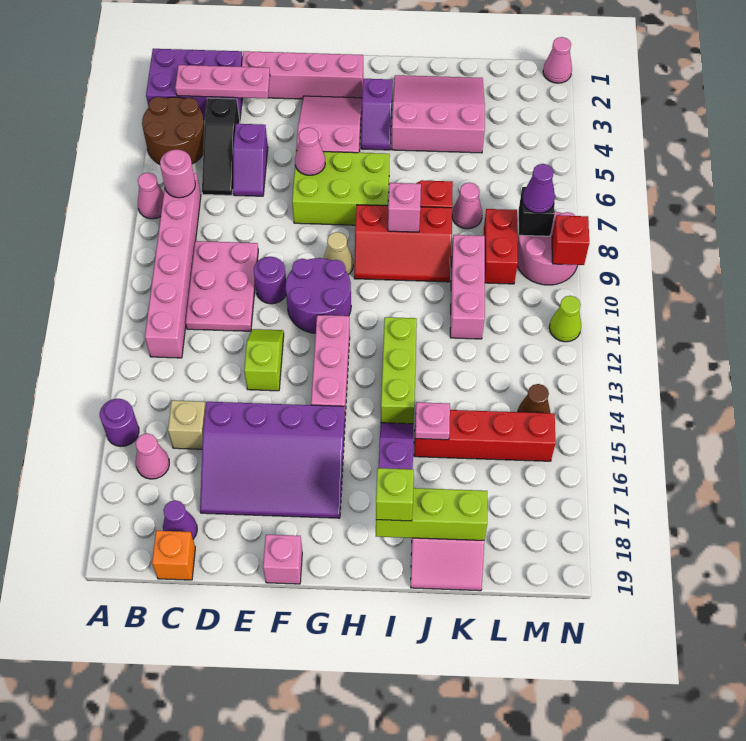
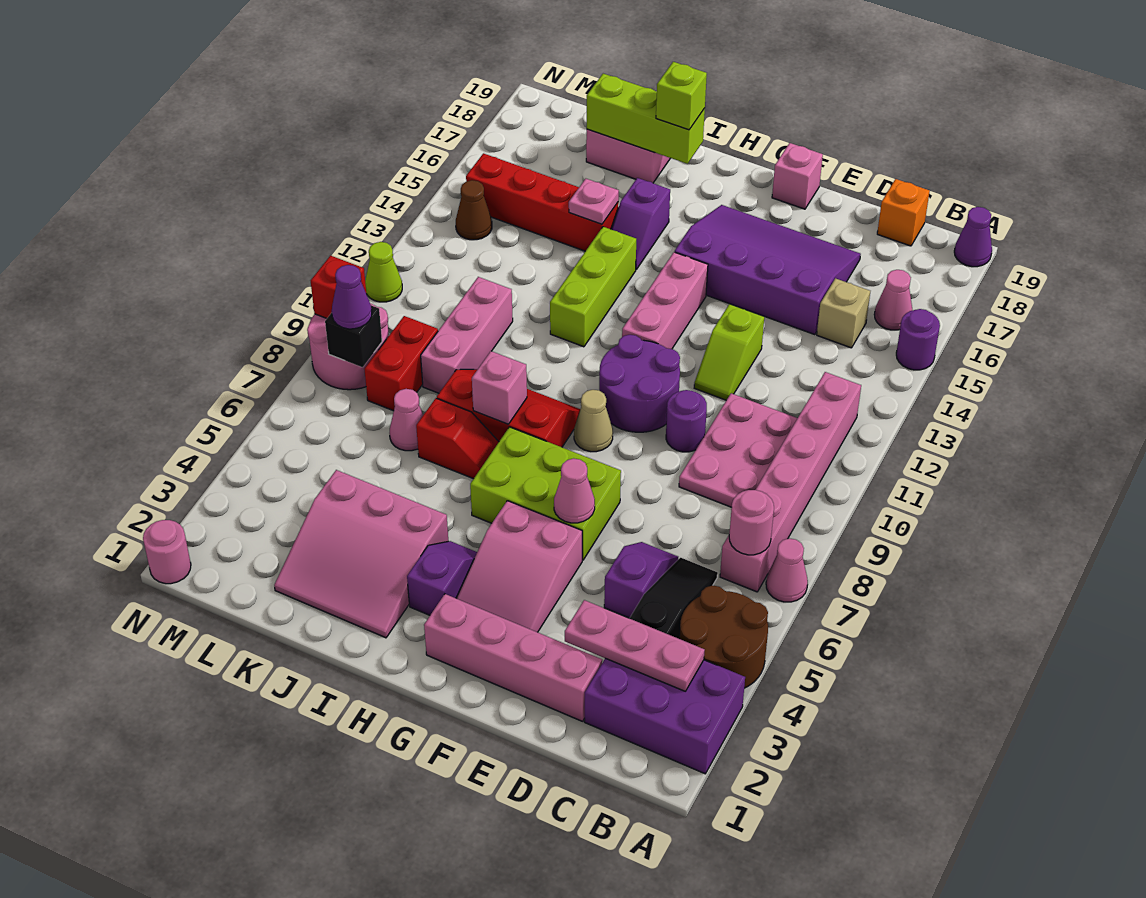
purple cone C18 level 1 -> purple cone A19 level 1
pink cone N1 level 1 -> pink round brick N1 level 1

